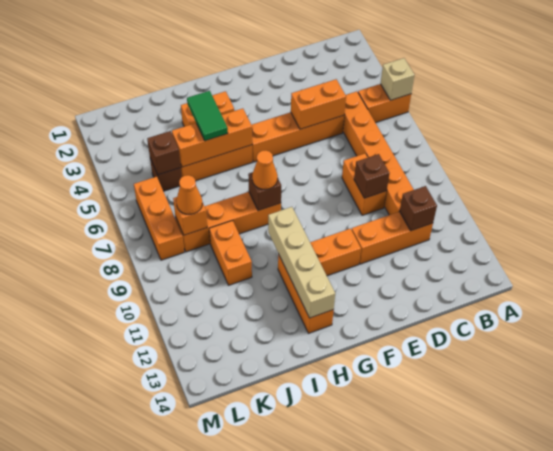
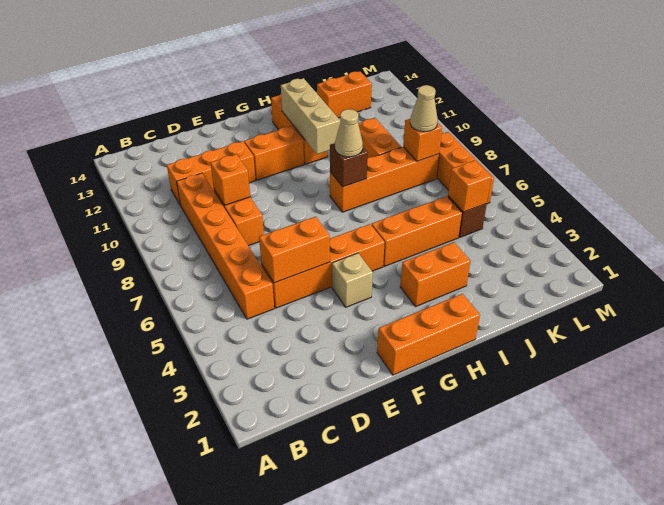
orange brick A5:B5 level 1 -> orange brick J13:K13 level 1
tan brick A5 level 2 -> tan brick F4 level 1
brown brick C11 level 2 -> none
brown brick D9 level 2 -> orange brick D9 level 2
orange brick H5:J5 level 2 -> orange brick F1:H1 level 1
orange cone H8 level 3 -> tan cone H8 level 3
tan brick H10:H13 level 2 -> tan brick H10:H12 level 2
green tile I4:I5 level 3 -> none
brown brick K5 level 2 -> orange brick K5 level 2
orange cone K8 level 3 -> tan cone K8 level 3

